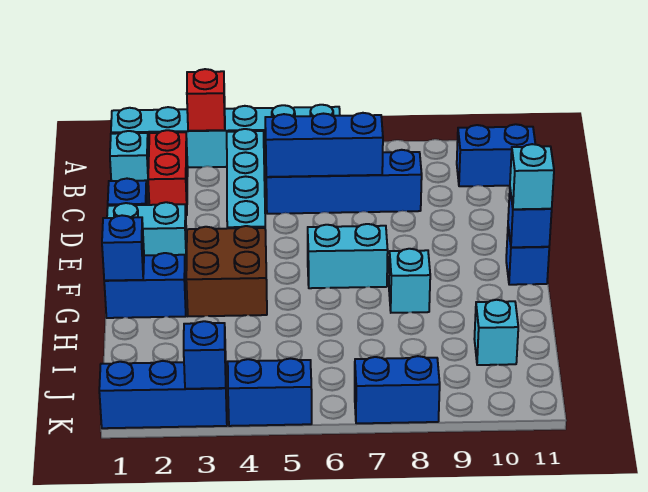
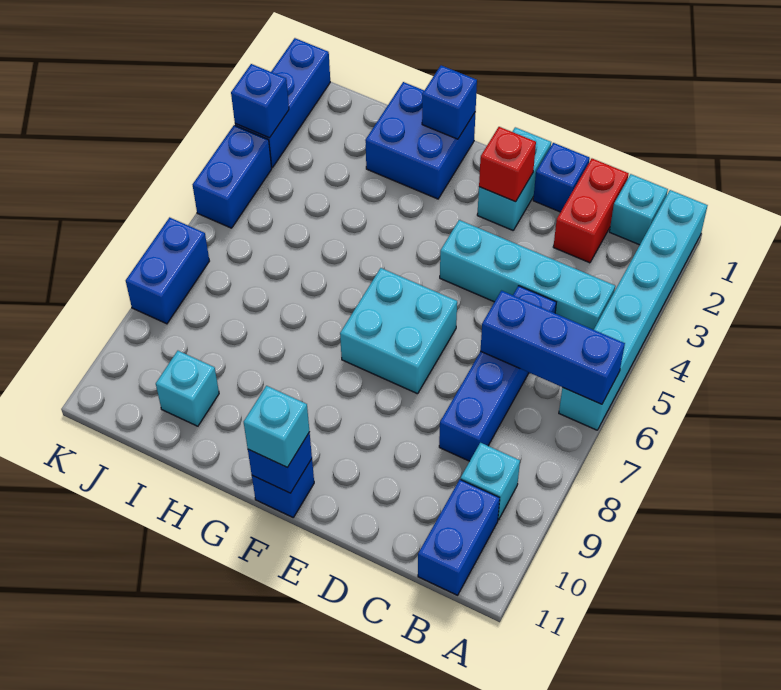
red brick A3 level 2 -> red brick E2 level 2
red brick B2:C2 level 1 -> red brick C1:C2 level 1
blue brick C5:C7 level 2 -> blue brick A6:C6 level 2
brown brick F3:G4 level 1 -> none
cyan brick F6:F7 level 1 -> cyan brick E6:F7 level 1
blue brick G1:G2 level 1 -> blue brick G1:H2 level 1
cyan brick G8 level 1 -> cyan brick B9 level 1

